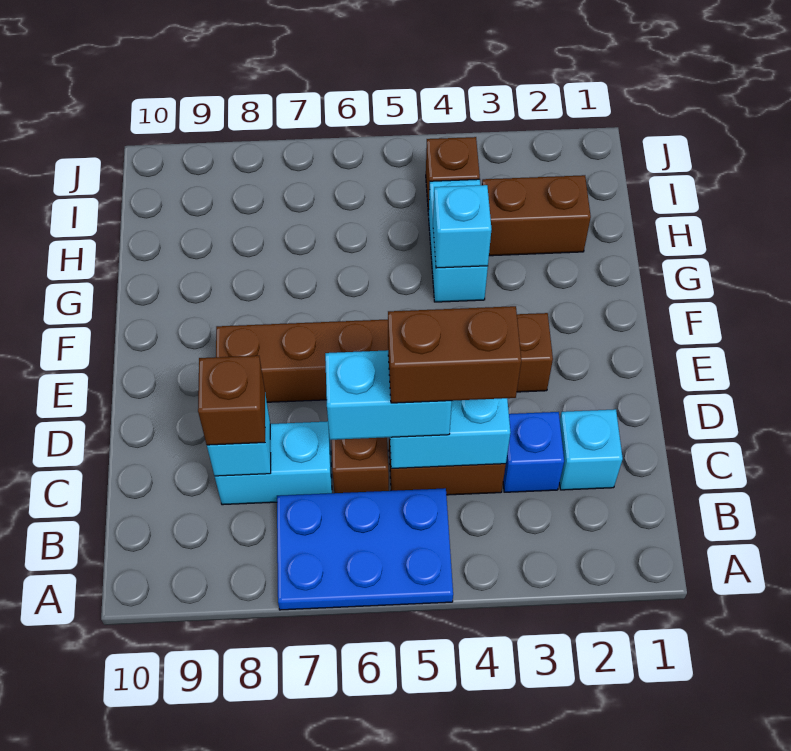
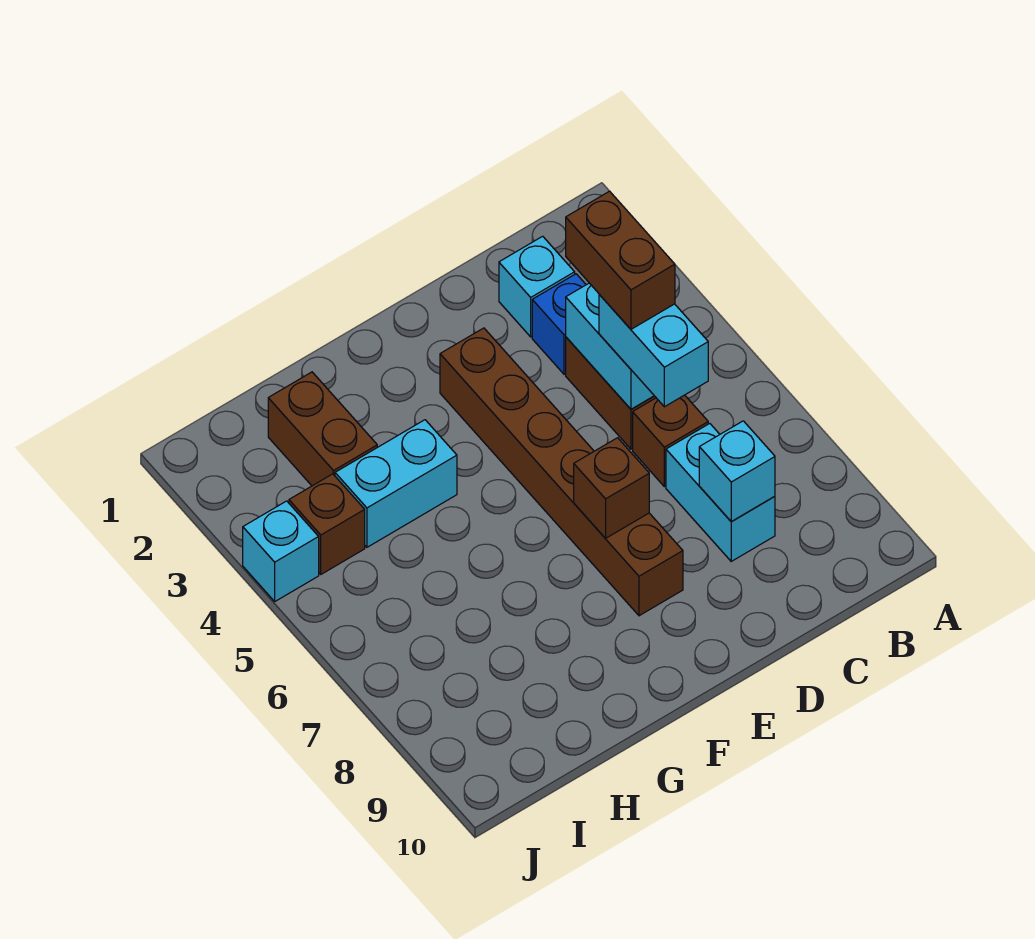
blue plate A5:B7 level 1 -> none
brown brick C8 level 3 -> brown brick E7 level 2
cyan brick G4 level 2 -> cyan brick J4 level 1

